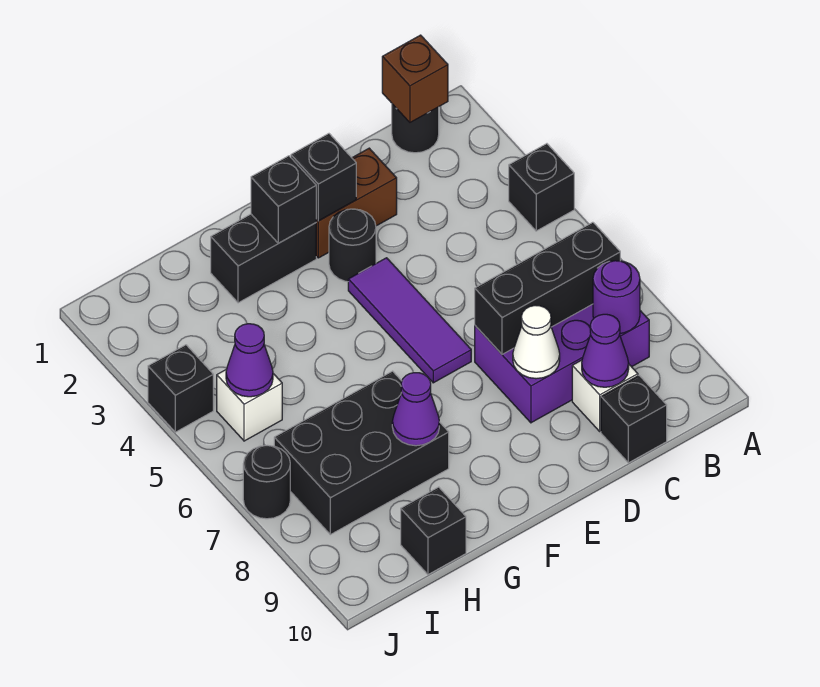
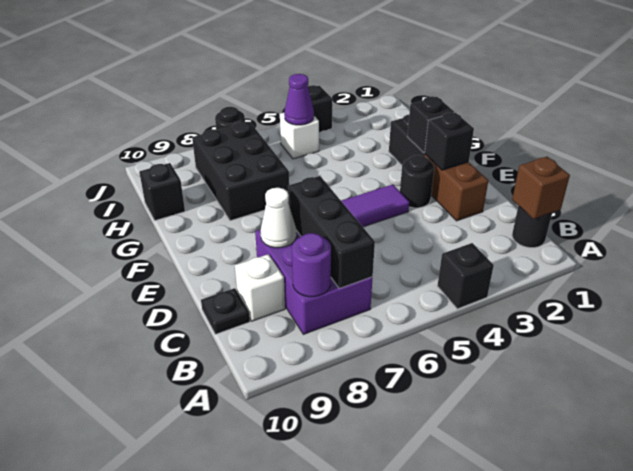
purple cone C9 level 2 -> none
black brick C10 level 1 -> black plate C10 level 1
purple cone G8 level 2 -> none

